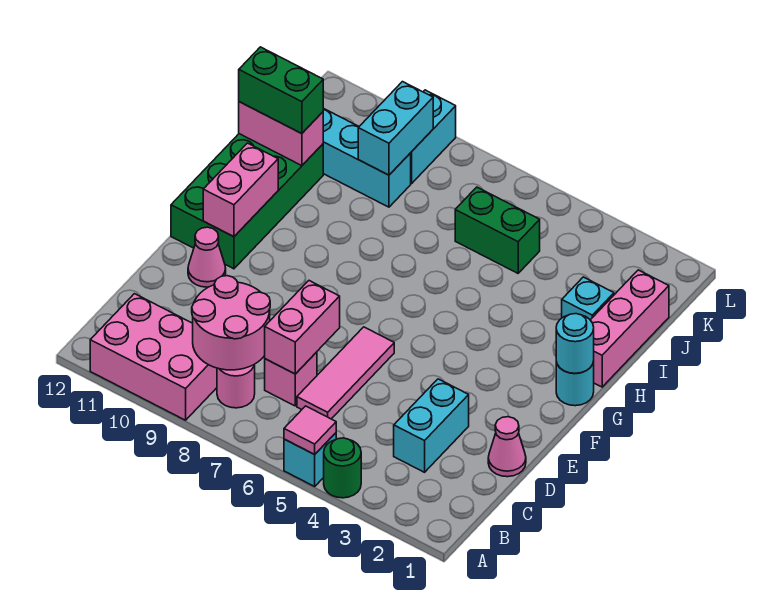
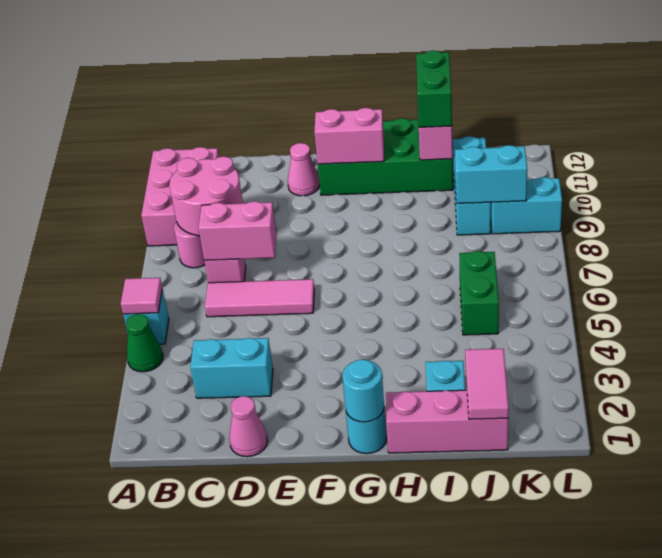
green round brick A4 level 1 -> green cone A4 level 1
none -> pink tile J1:J2 level 2

